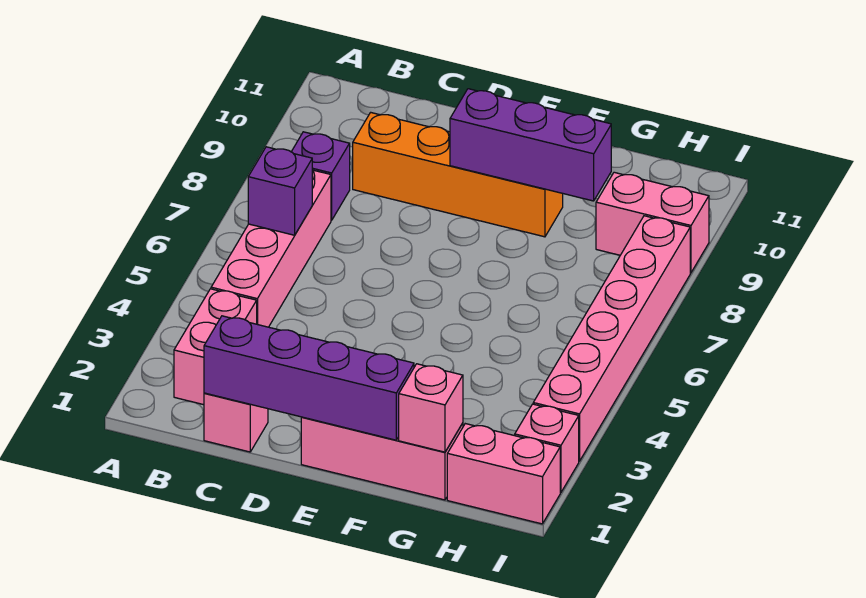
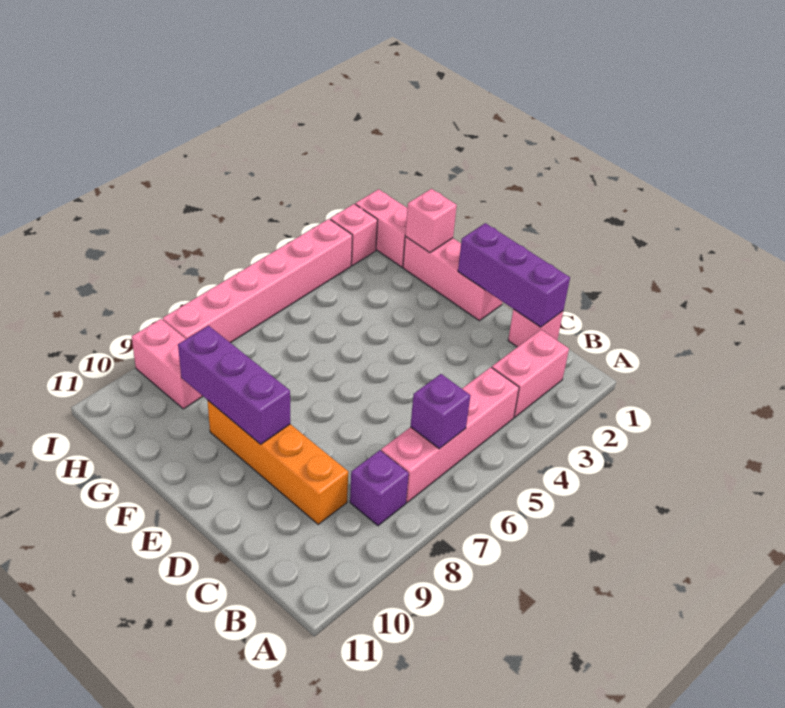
purple brick C1:F1 level 2 -> purple brick C1:E1 level 2

